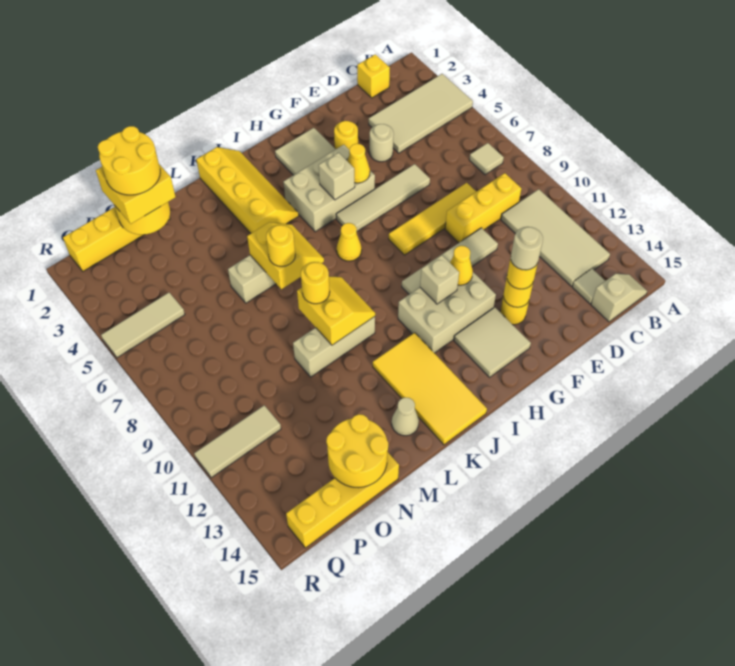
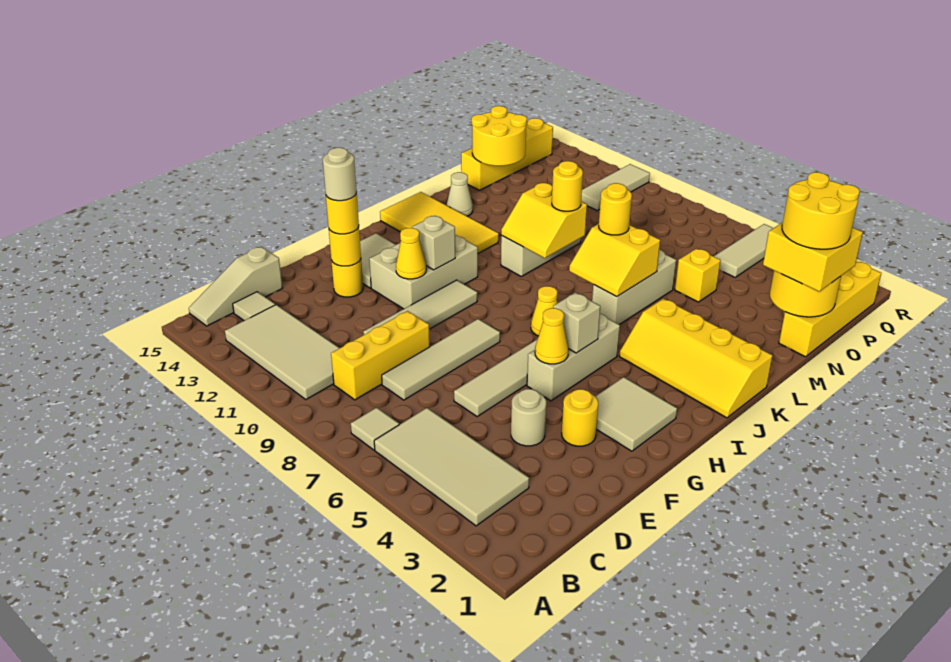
tan tile A3:D4 level 1 -> tan tile B3:C6 level 1
tan slope B15:C15 level 1 top C -> tan slope B15:D15 level 1 top D
yellow brick C1 level 1 -> yellow brick N5 level 1
yellow tile D8:G8 level 1 -> tan tile D8:G8 level 1
tan brick G4:I5 level 1 -> tan brick G5:I5 level 1

